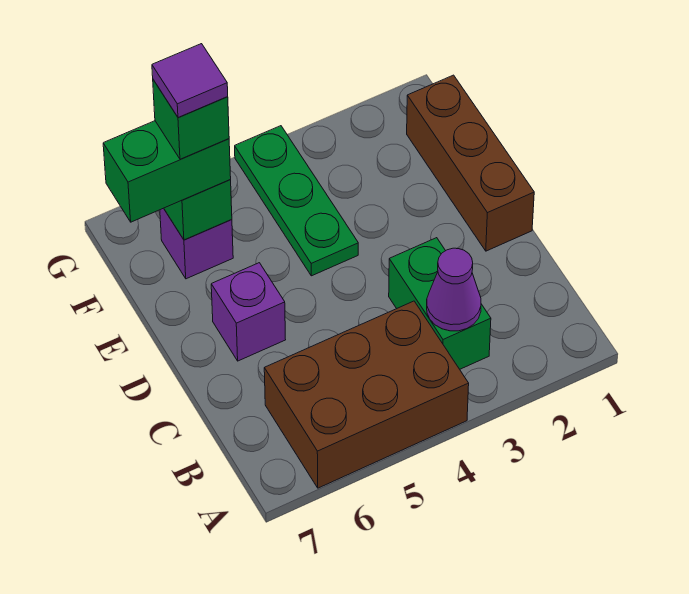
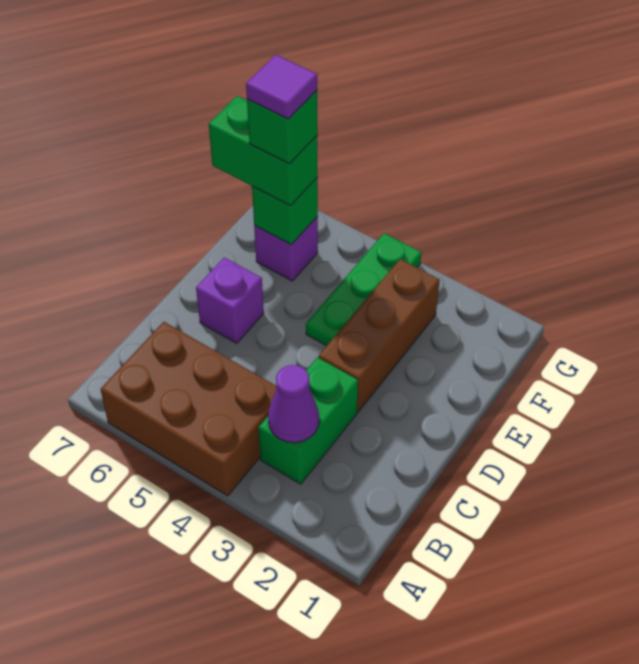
brown brick D1:F1 level 1 -> brown brick D3:F3 level 1

